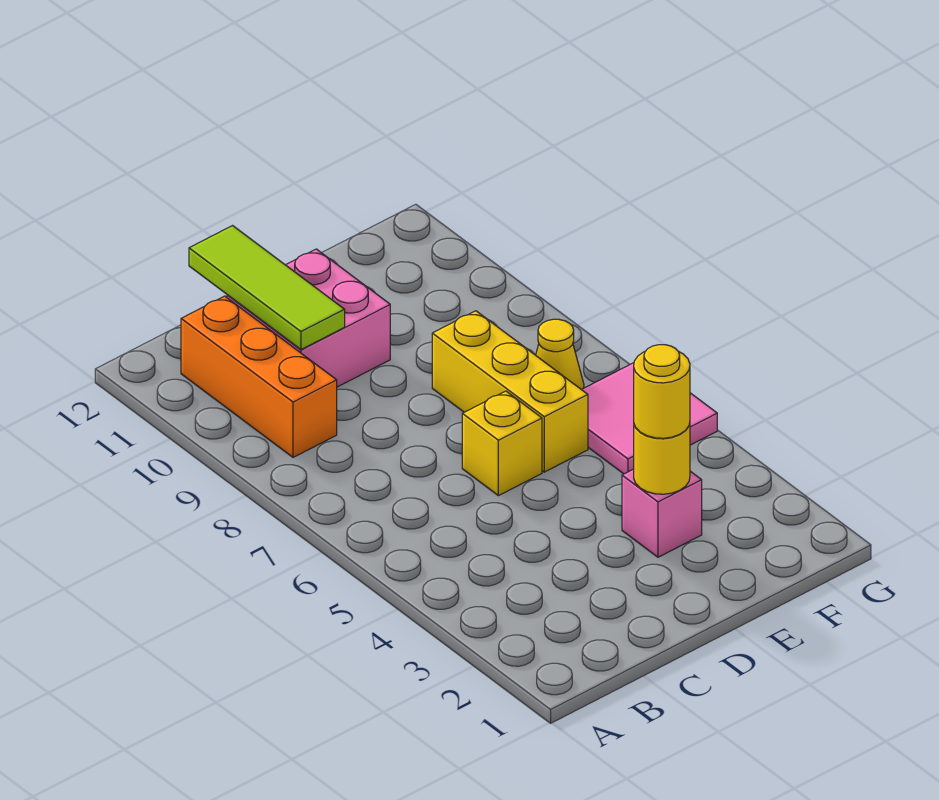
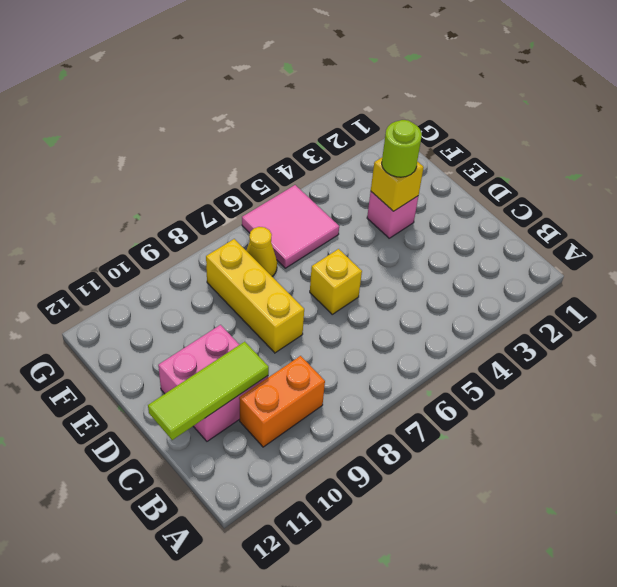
orange brick B9:B11 level 1 -> orange brick B9:B10 level 1
yellow round brick E3 level 2 -> yellow brick E3 level 2
yellow round brick E3 level 3 -> lime round brick E3 level 3
yellow brick E6:E8 level 1 -> yellow brick D8:F8 level 1

